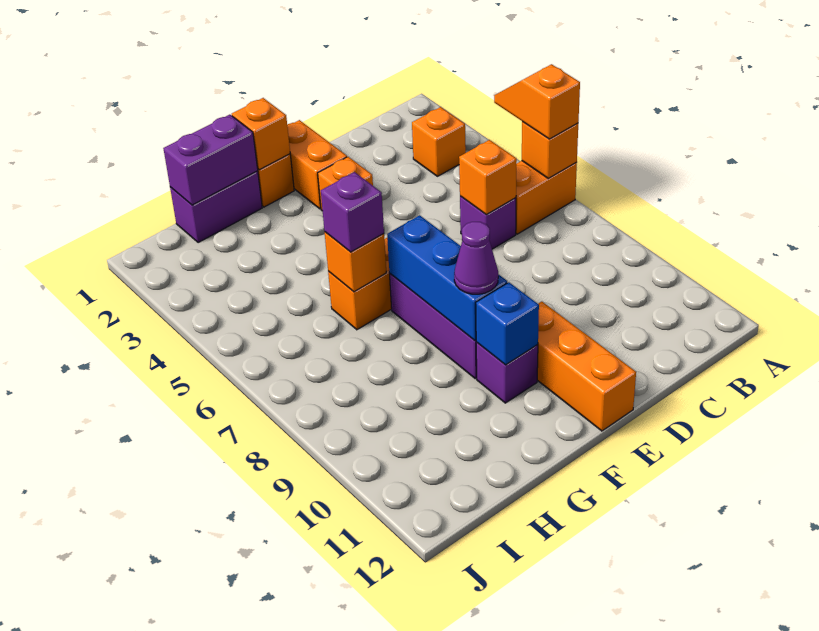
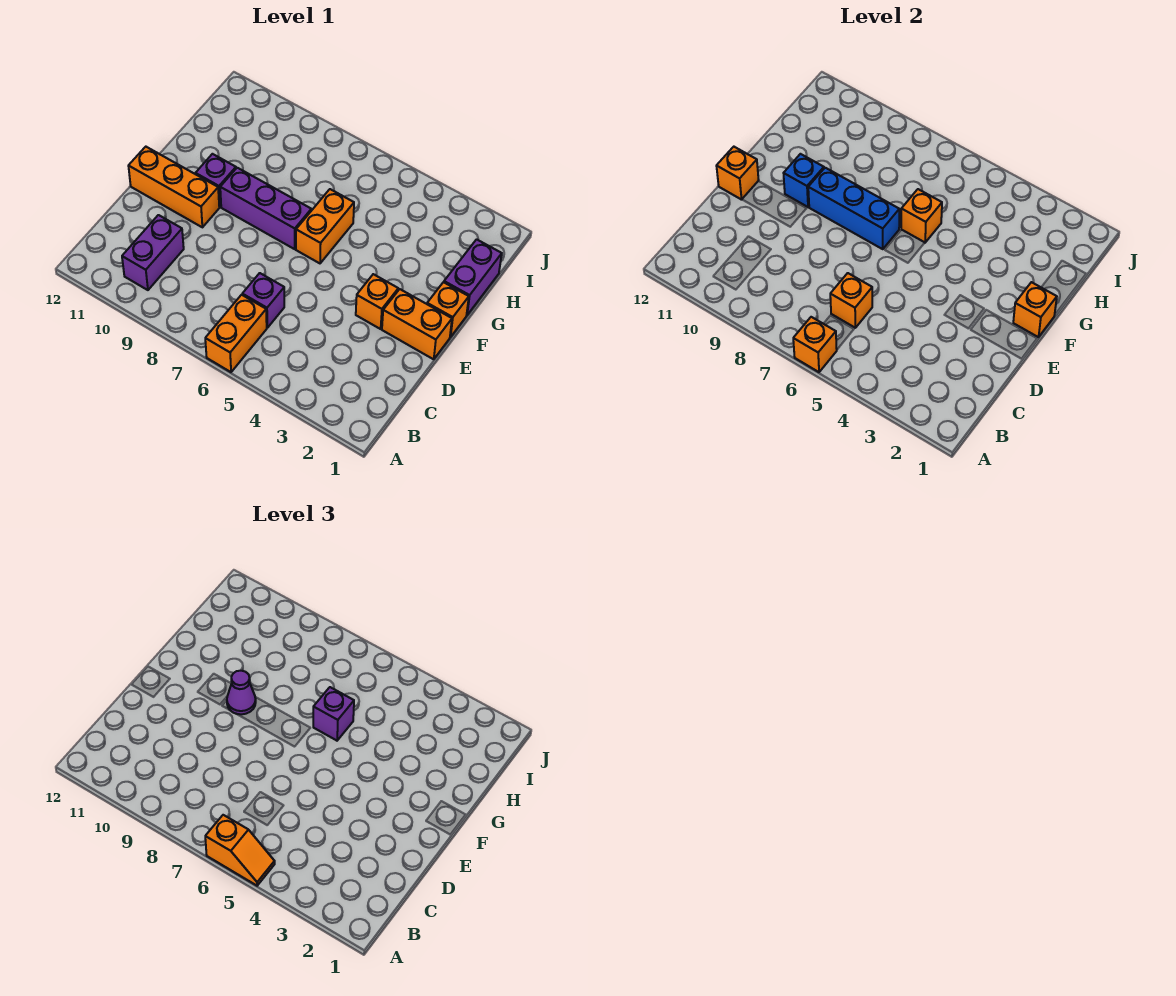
orange brick B3 level 1 -> orange brick E12 level 2
purple brick G1:H1 level 2 -> purple brick B10:C10 level 1

